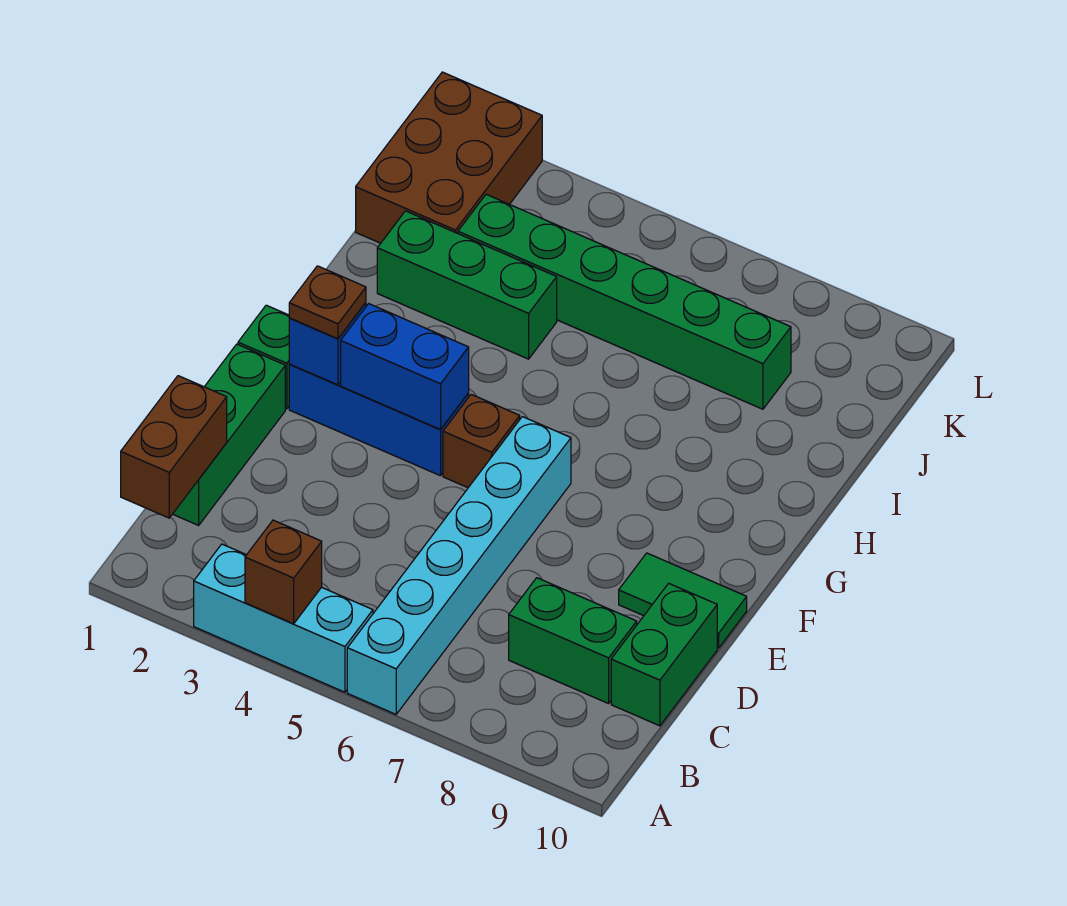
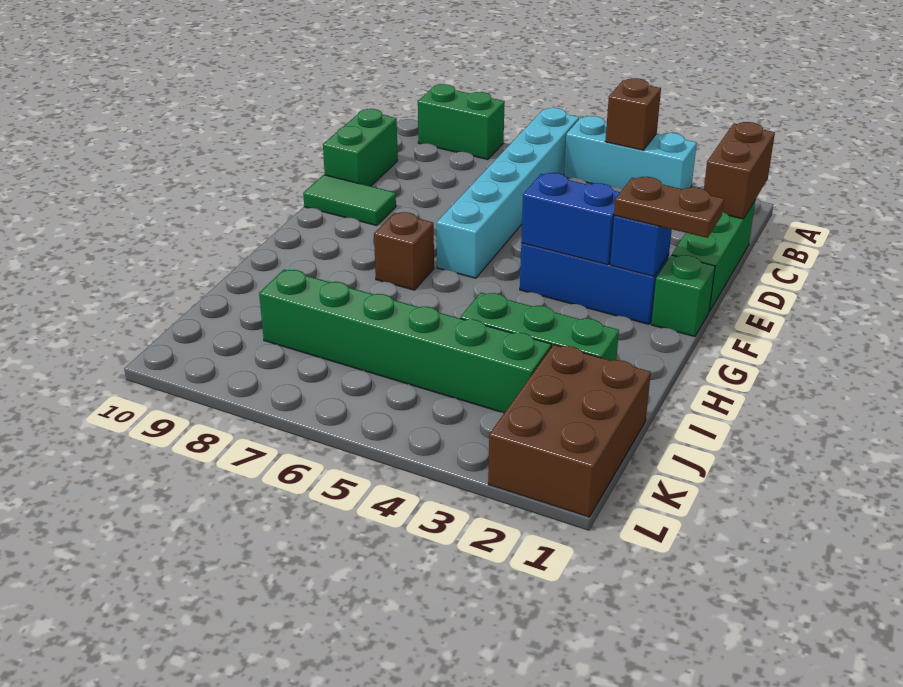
green brick C8:C9 level 1 -> green brick A8:A9 level 1
brown plate F2 level 3 -> brown plate F1:F2 level 3
brown brick F5 level 1 -> brown brick G7 level 1

